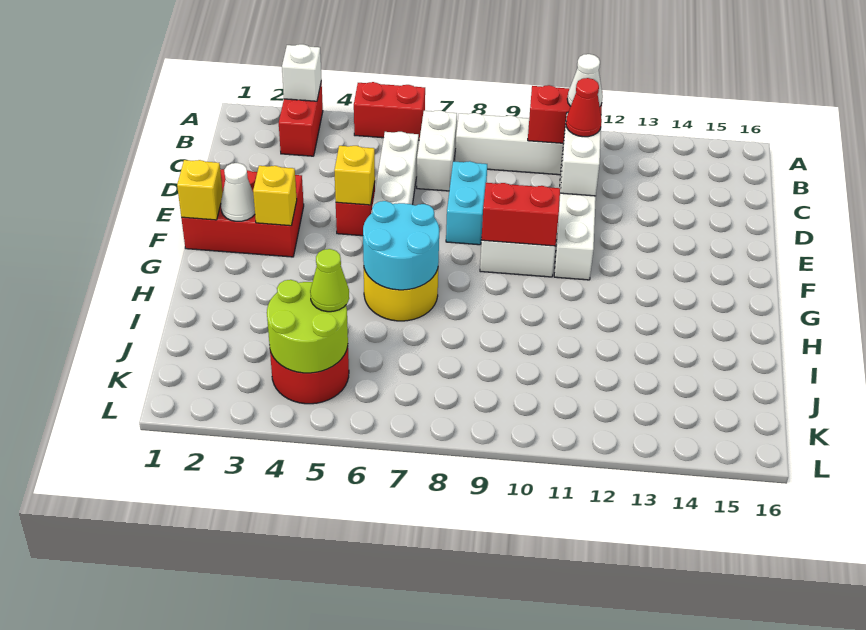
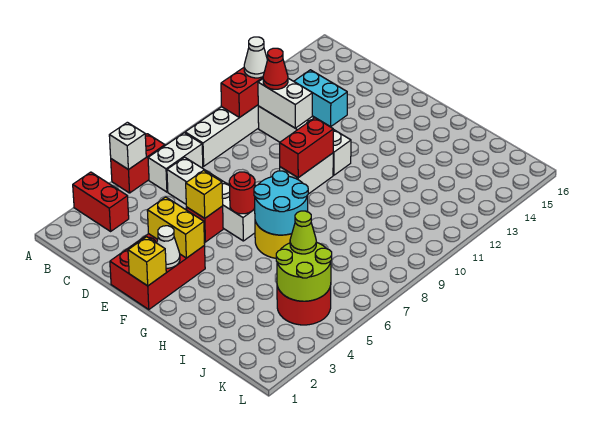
white brick A3 level 2 -> white brick A5 level 2
white brick B7:C7 level 1 -> white brick B6:B7 level 1
cyan brick D8:E8 level 1 -> cyan brick C13:D13 level 1
yellow brick F3 level 2 -> yellow brick E3:F3 level 2
none -> red round brick F6 level 2

